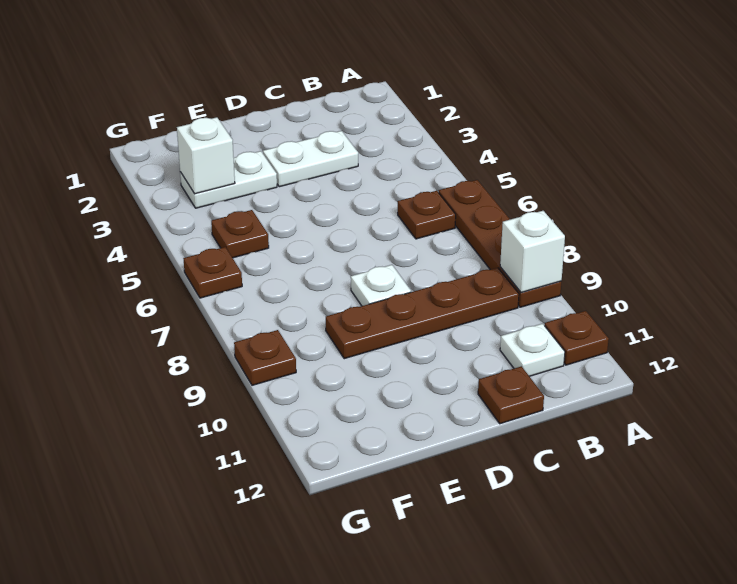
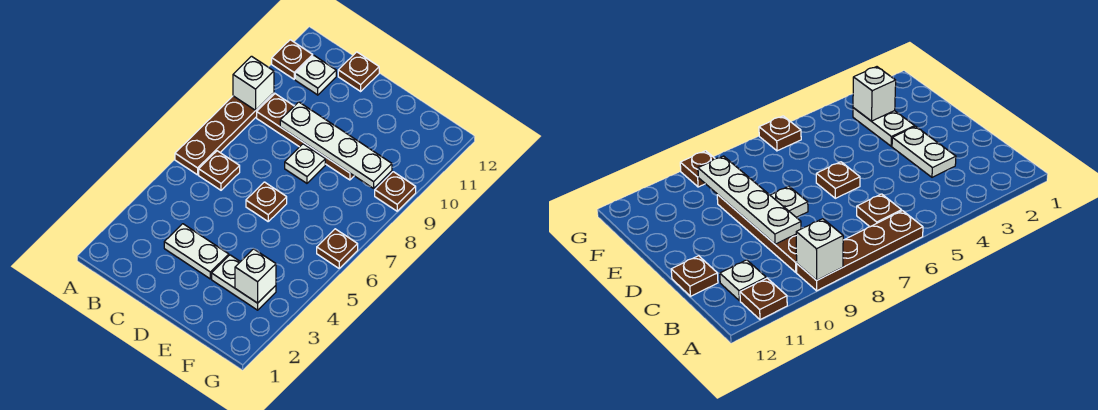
none -> white plate C9:F9 level 2
brown plate F5 level 1 -> brown plate D6 level 1

